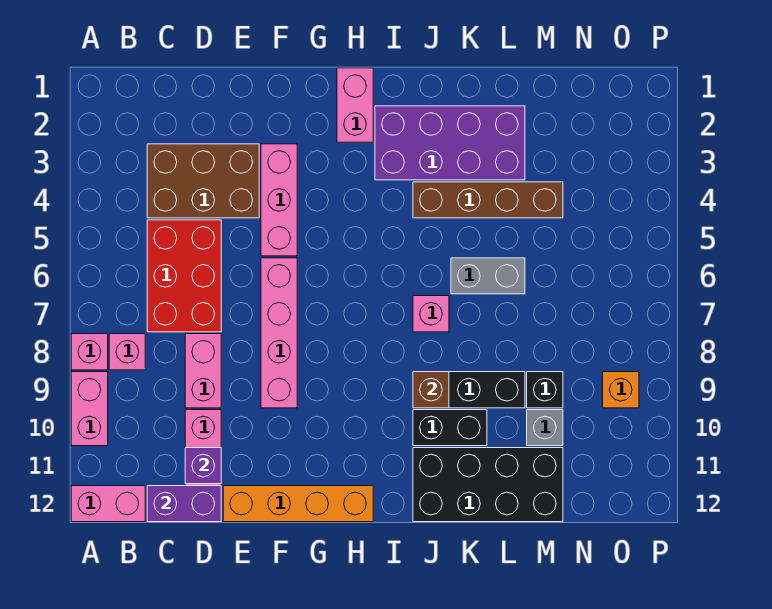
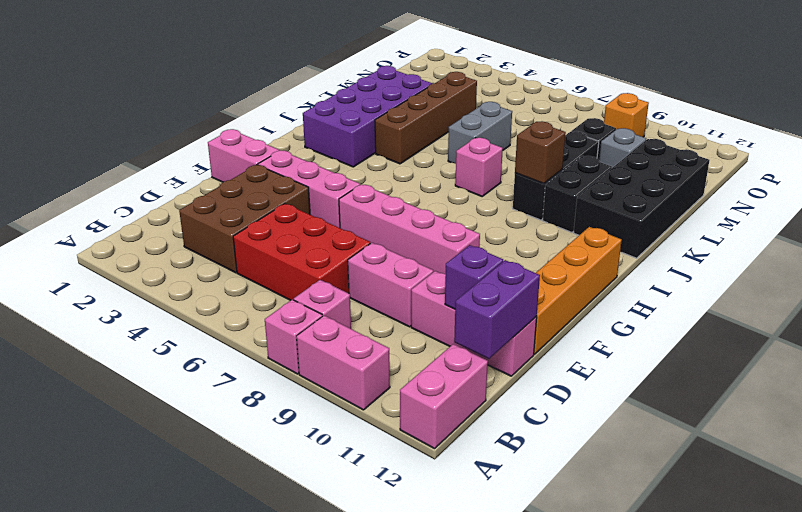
pink brick H1:H2 level 1 -> pink brick F1:F2 level 1

